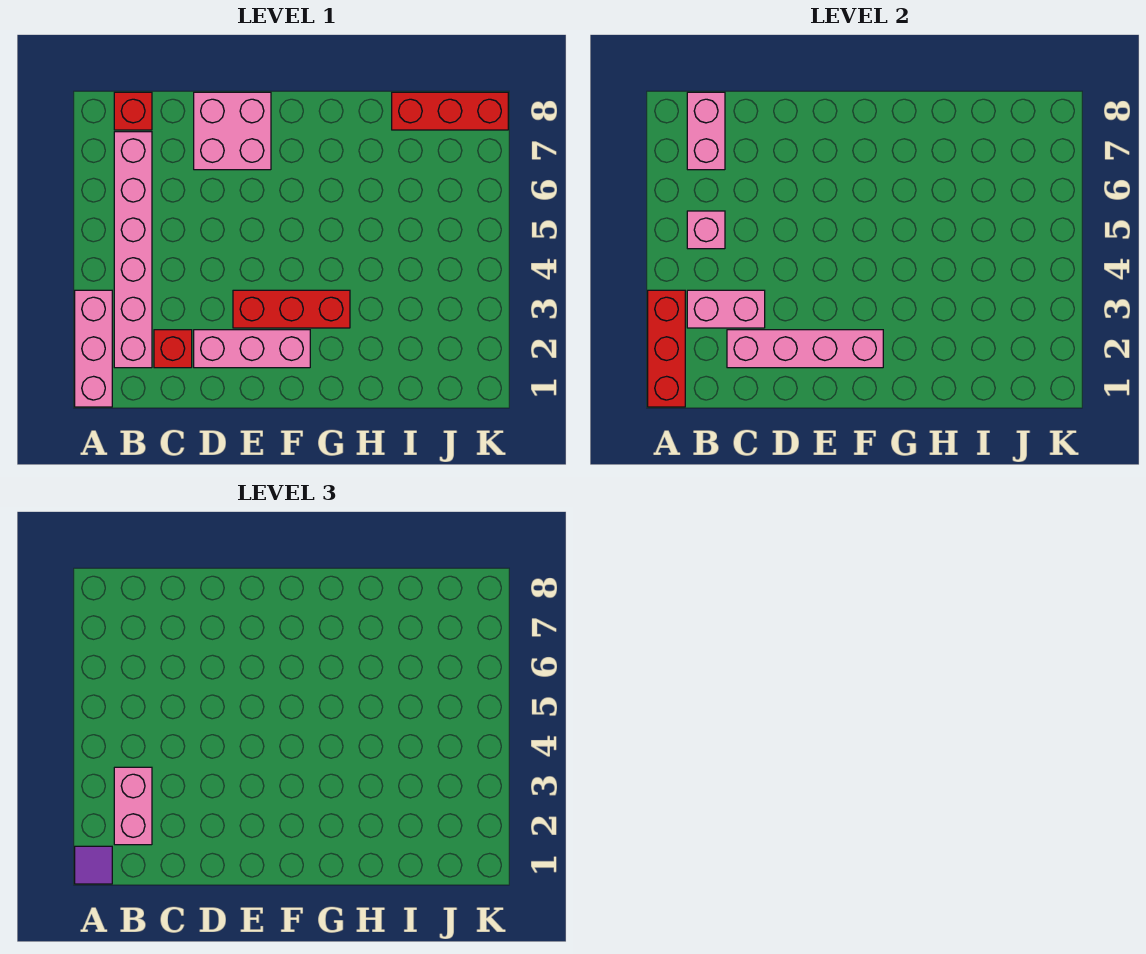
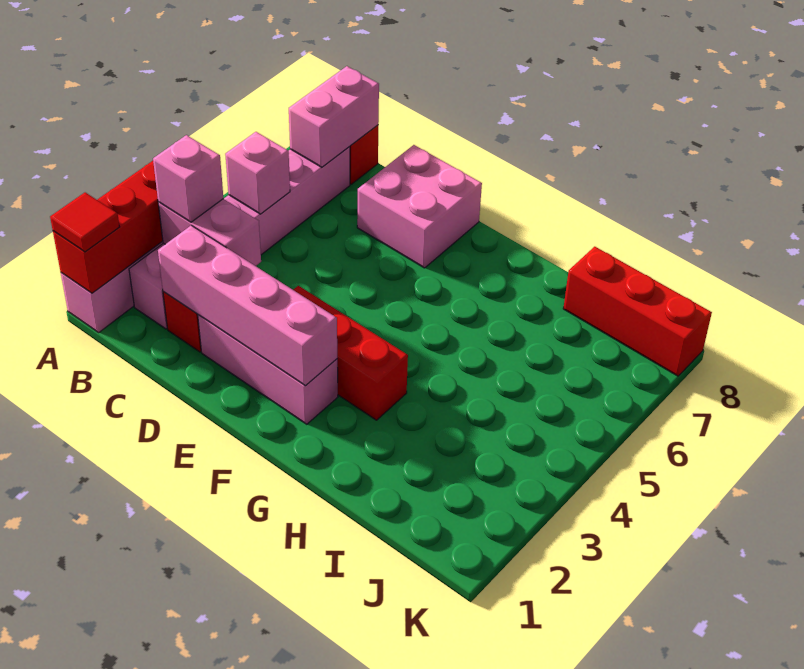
purple tile A1 level 3 -> red tile A1 level 3
pink brick B2:B3 level 3 -> pink brick B3 level 3

